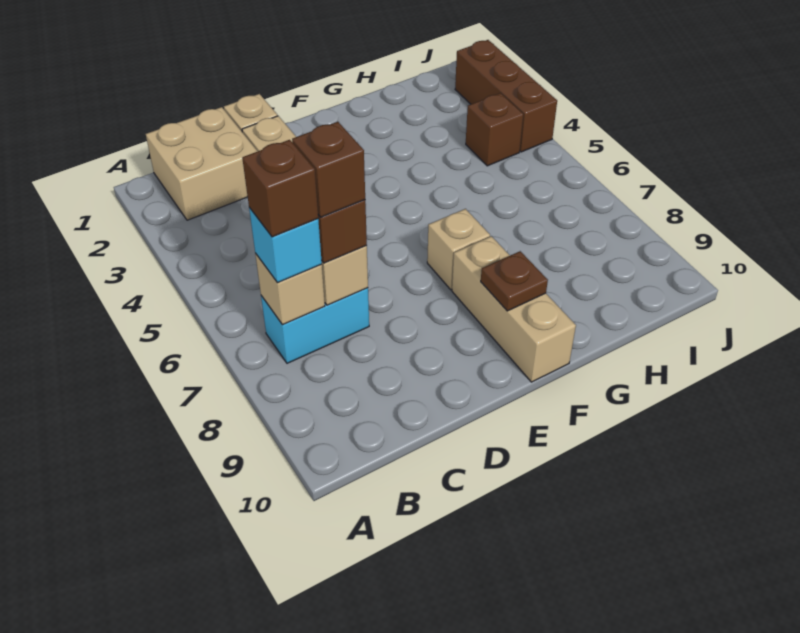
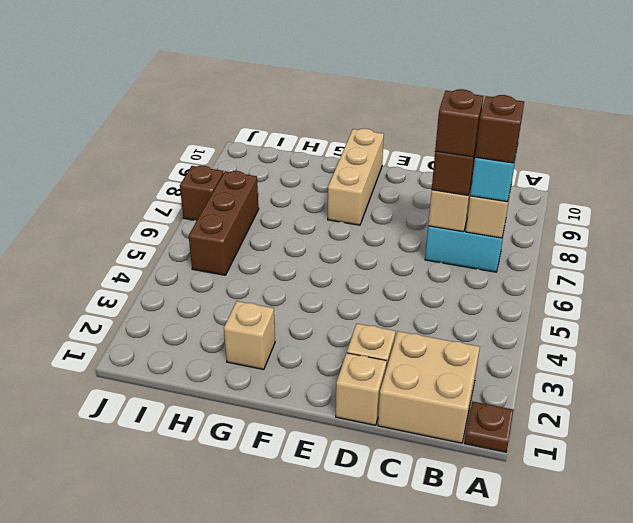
tan brick F7 level 1 -> tan brick G2 level 1
brown plate F9 level 2 -> brown plate A1 level 1
brown brick I4 level 1 -> brown brick J7 level 1
brown brick J2:J4 level 1 -> brown brick I5:I7 level 1

